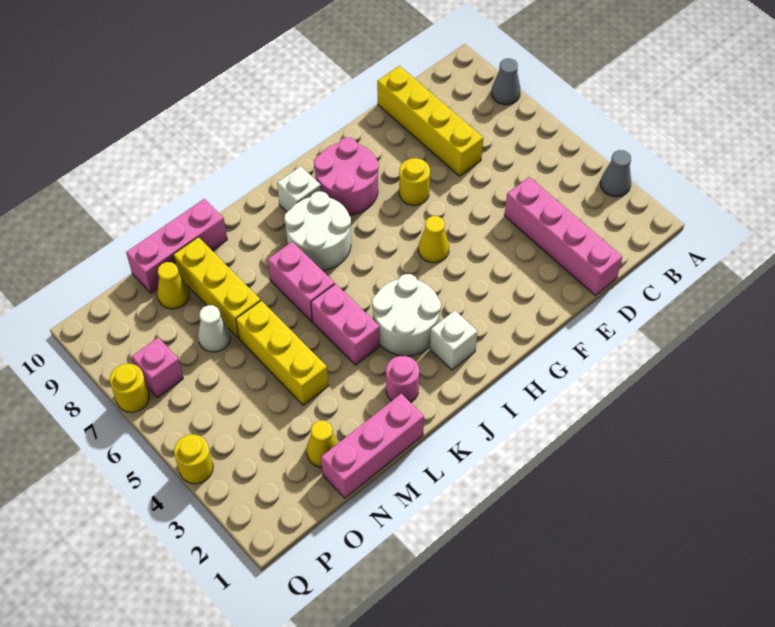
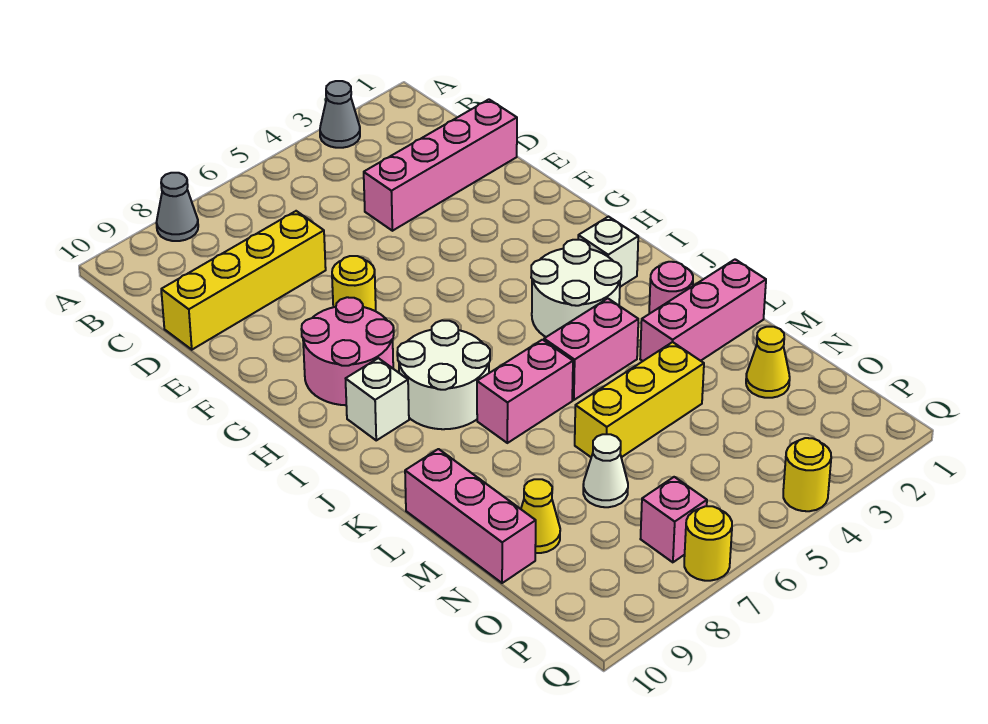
yellow cone G5 level 1 -> none
pink brick L1:N1 level 1 -> pink brick L1:L3 level 1
yellow brick M7:M9 level 1 -> none

